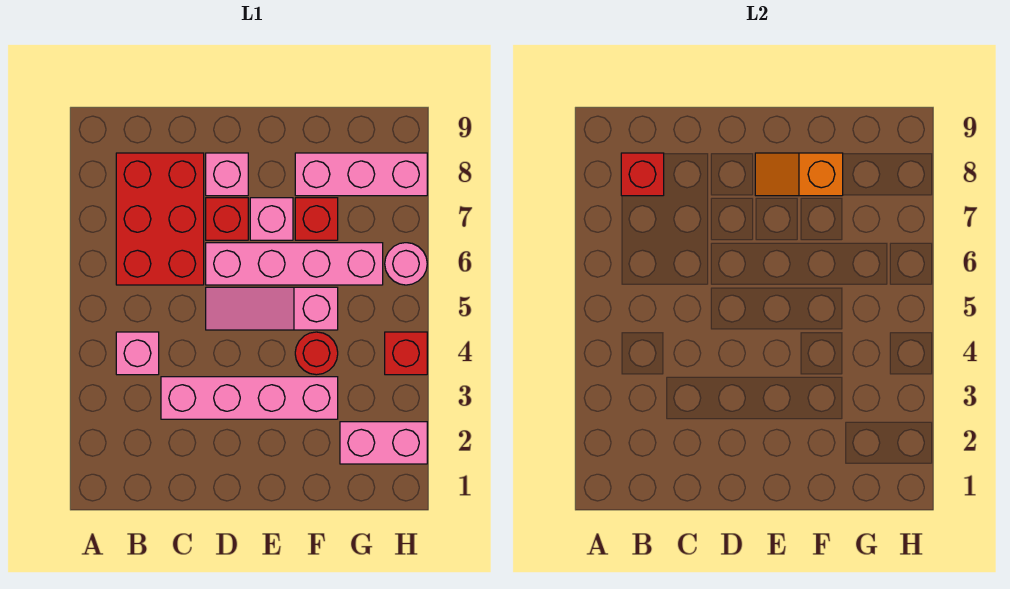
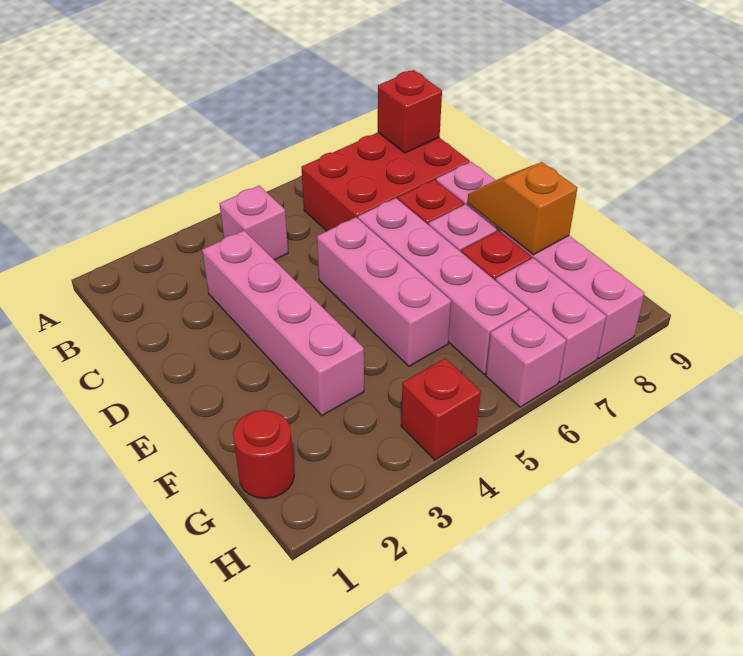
pink slope D5:F5 level 1 top F -> pink brick D5:F5 level 1
red round brick F4 level 1 -> red round brick G1 level 1
pink brick G2:H2 level 1 -> pink brick G7:H7 level 1
pink round brick H6 level 1 -> pink brick H6 level 1

